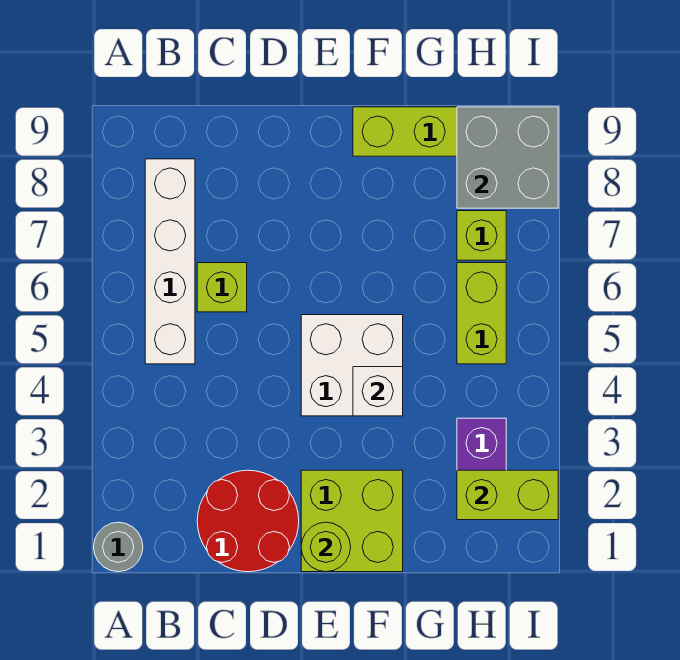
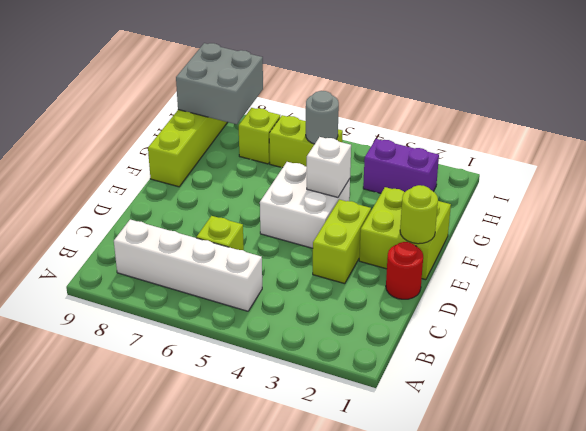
grey round brick A1 level 1 -> grey round brick H5 level 2
red round brick C1:D2 level 1 -> red round brick D1 level 1
lime brick H2:I2 level 2 -> lime brick D3:E3 level 1

